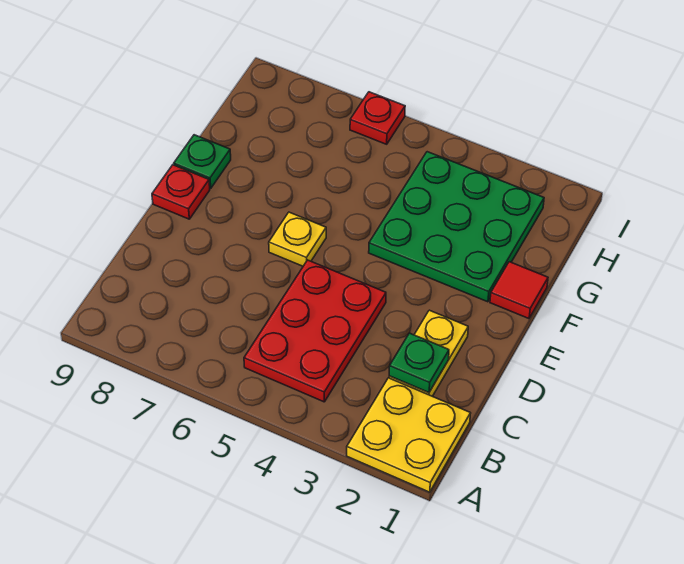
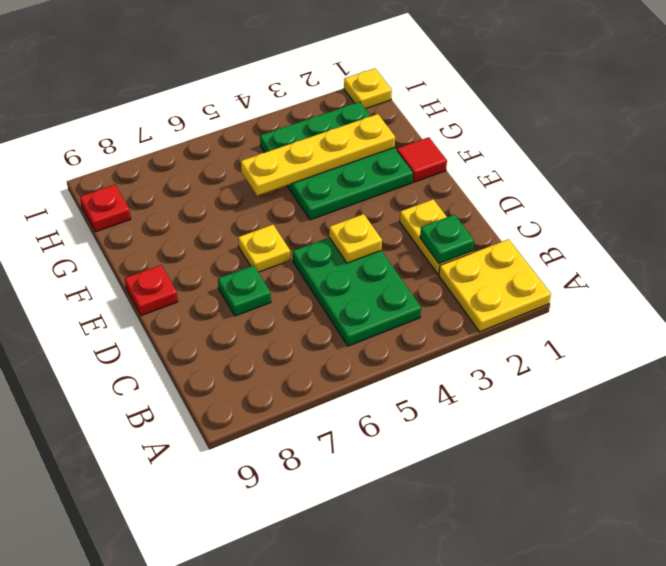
red plate B4:D5 level 1 -> green plate B4:D5 level 1
none -> yellow plate D4 level 2
green plate F9 level 1 -> green plate D7 level 1
none -> yellow plate G2:G5 level 2
none -> yellow plate I1 level 1
red plate I6 level 1 -> red plate H9 level 1

